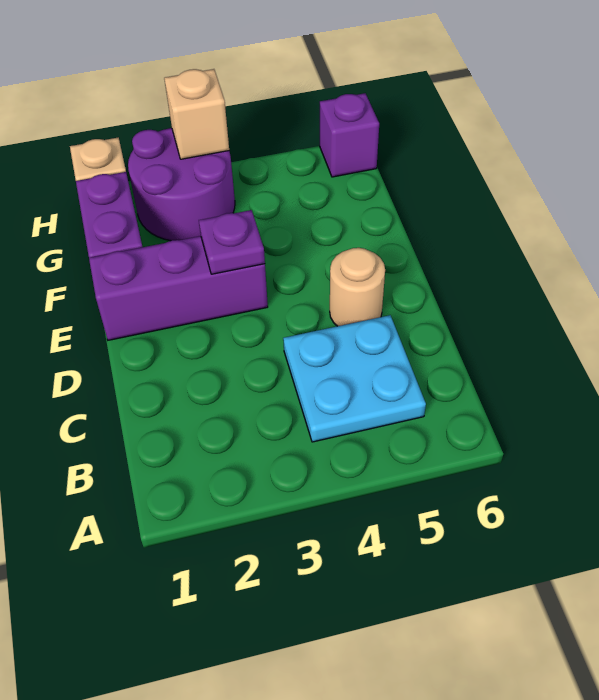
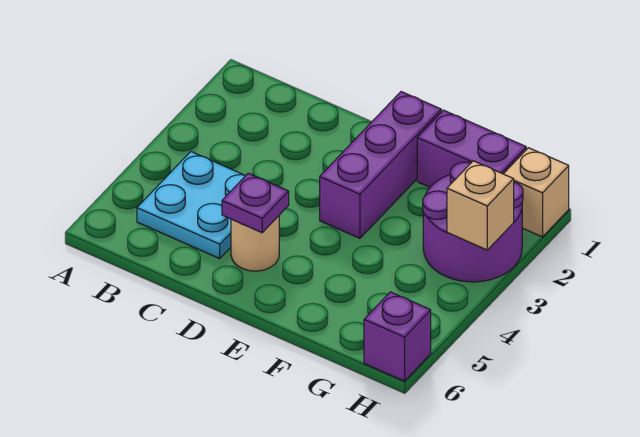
purple plate E3 level 2 -> purple plate D5 level 2

